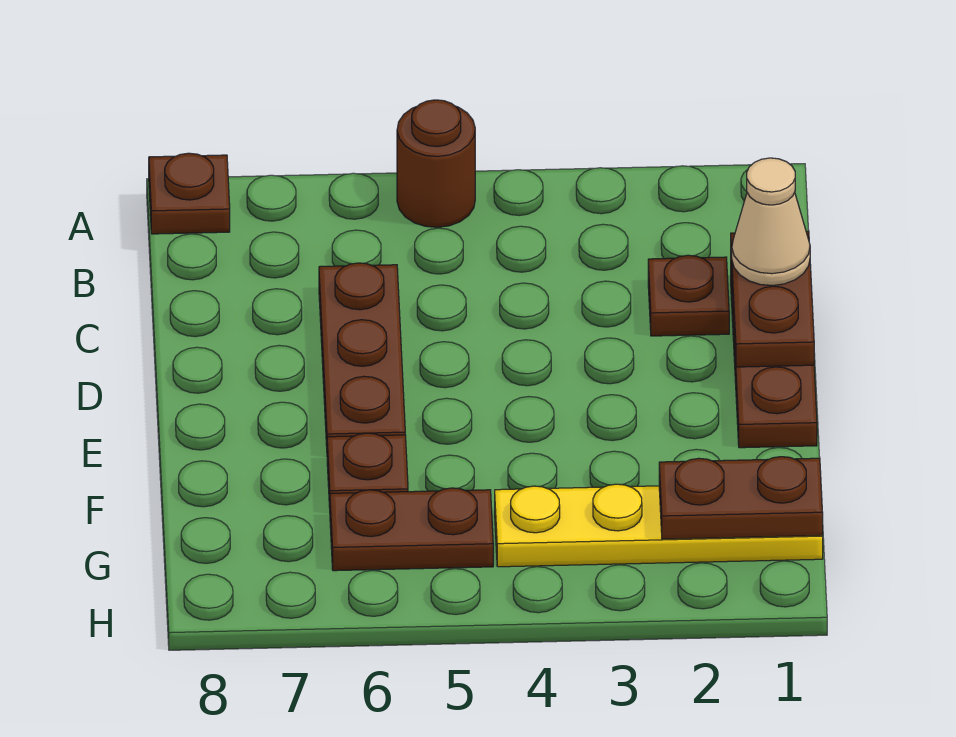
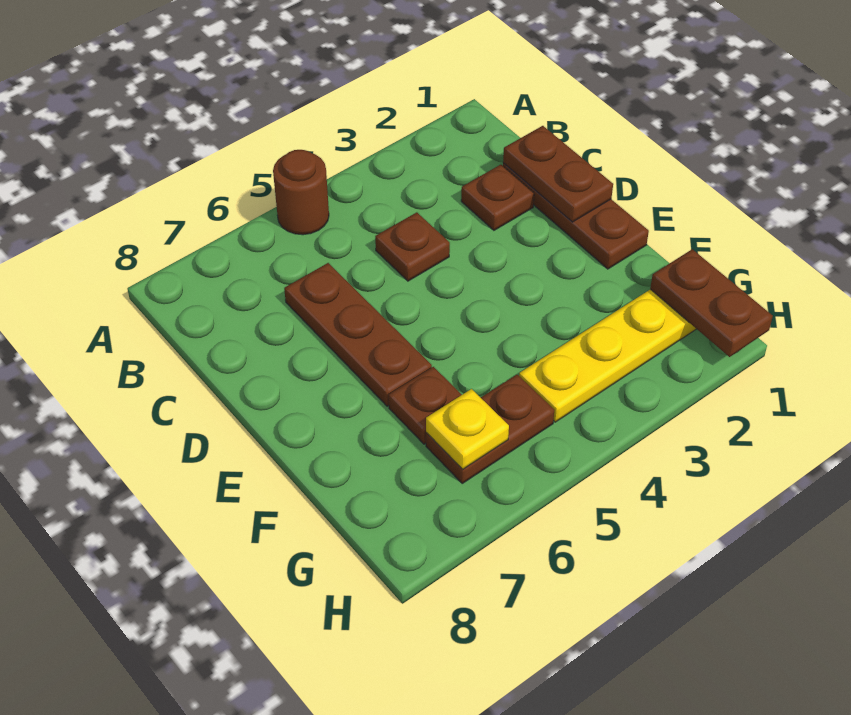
brown plate A8 level 1 -> brown plate C4 level 1
tan cone C1 level 3 -> none
brown plate G1:G2 level 2 -> brown plate G1:H1 level 2
none -> yellow plate G6 level 2

